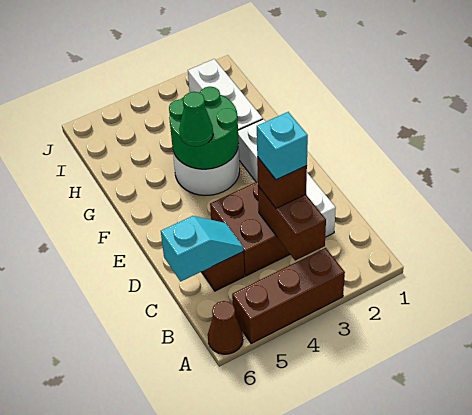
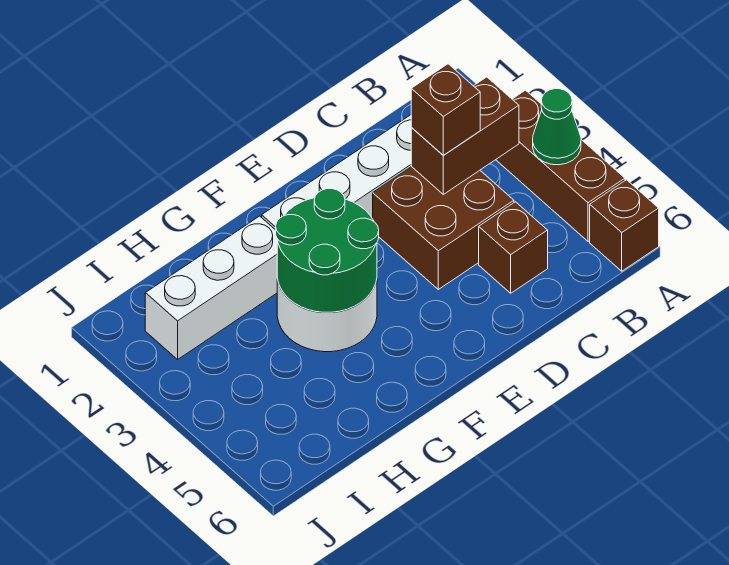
brown cone A6 level 1 -> brown brick A6 level 1
cyan brick C3 level 4 -> none
cyan slope C5:C6 level 2 top 6 -> none
green cone F4 level 3 -> green cone A4 level 2

